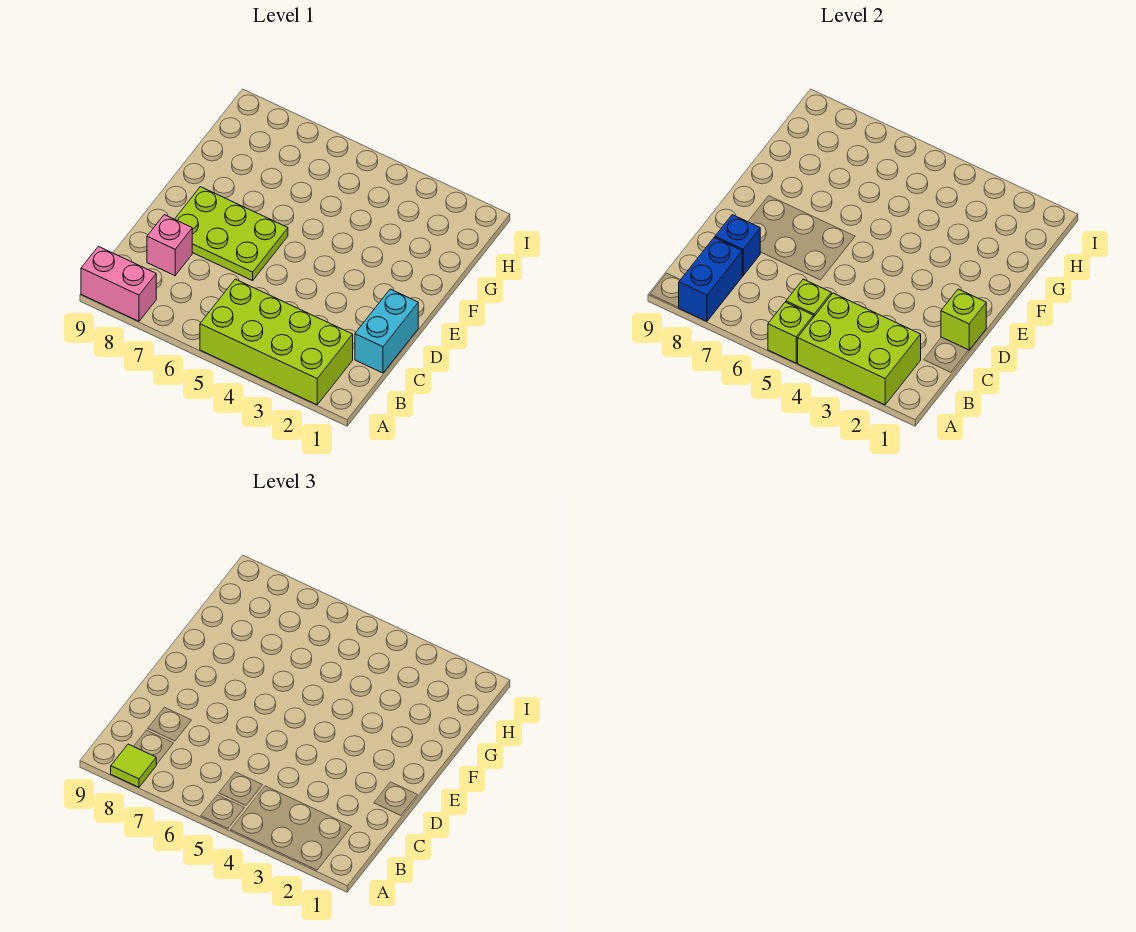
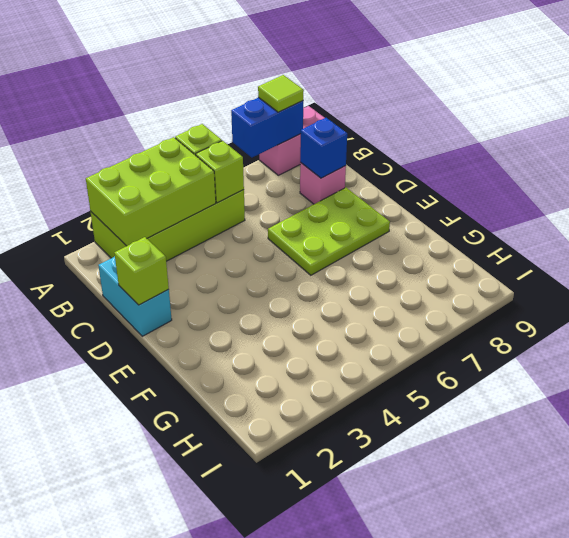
blue brick A8:B8 level 2 -> blue brick A7:A8 level 2

